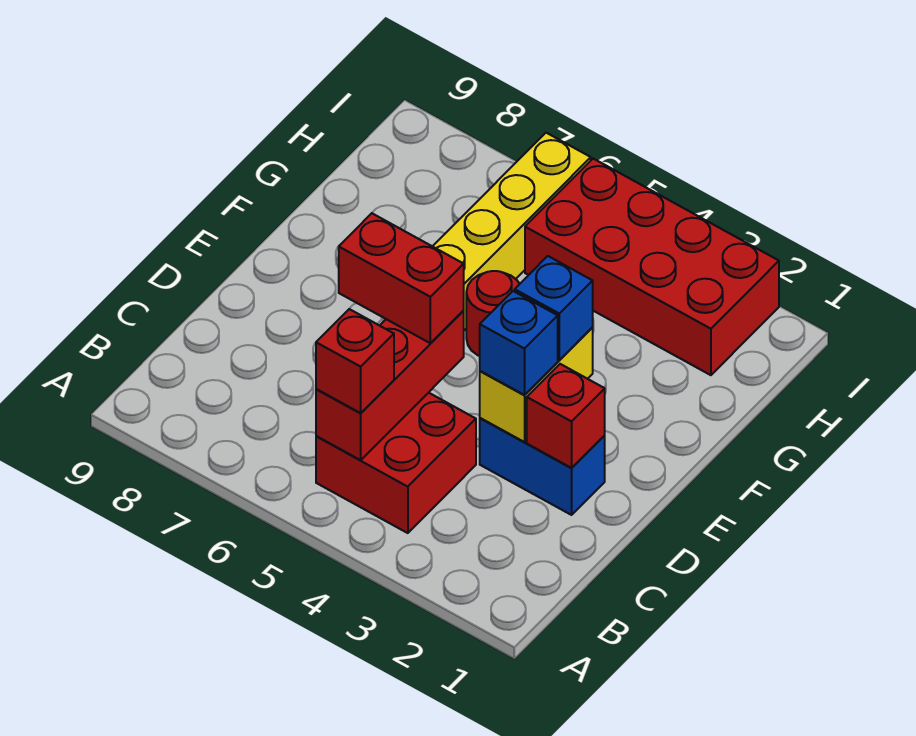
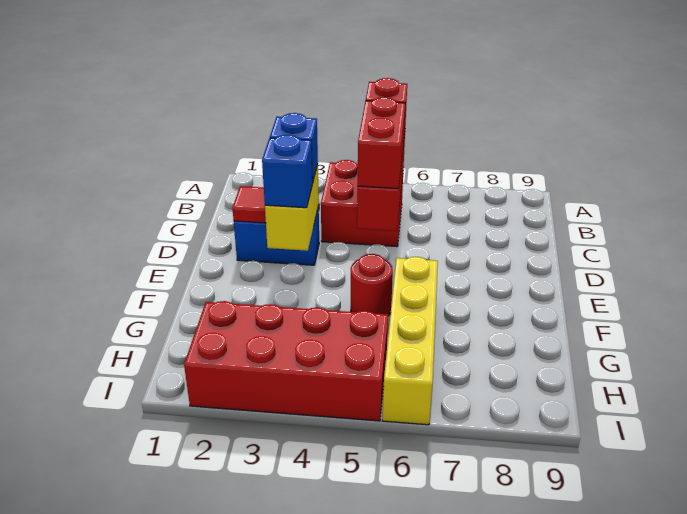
red brick D2 level 2 -> red tile D2 level 2
red brick D5:D6 level 3 -> red brick C5:D5 level 3

